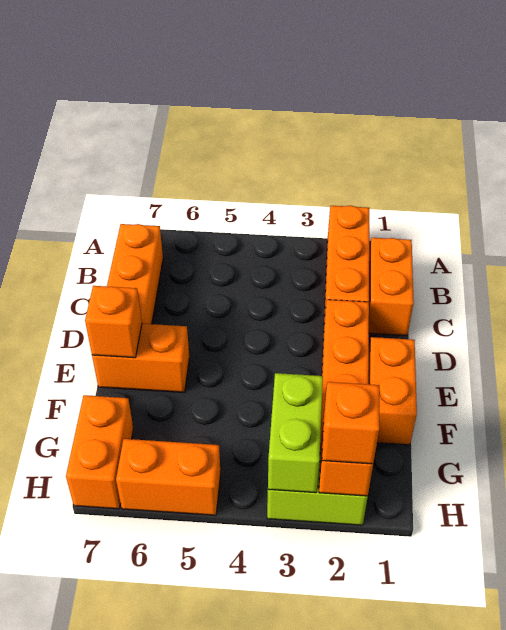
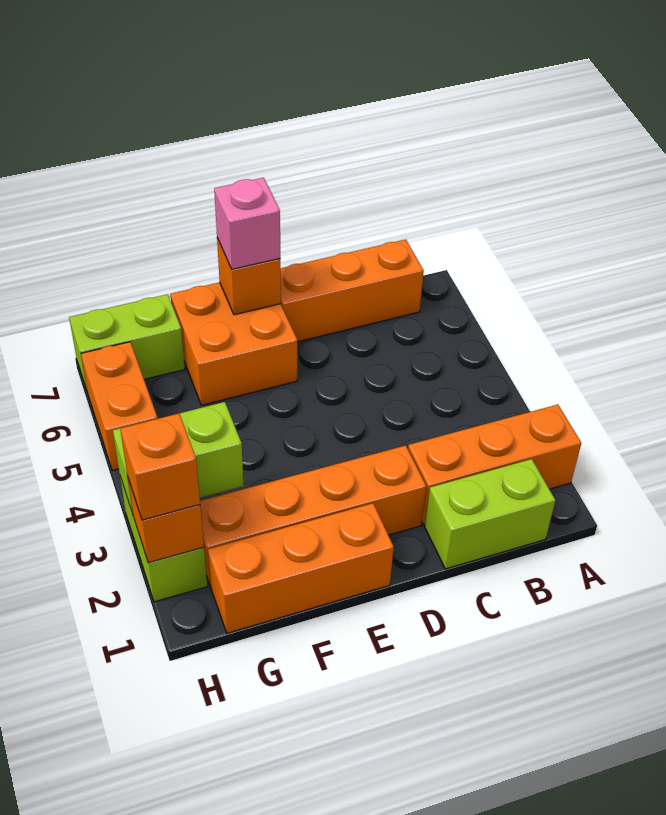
orange brick B1:C1 level 1 -> lime brick B1:C1 level 1
orange brick E1:F1 level 1 -> orange brick E1:G1 level 1
orange brick E6:E7 level 1 -> orange brick E6:F7 level 1
none -> pink brick E7 level 3
orange brick G7:H7 level 1 -> lime brick G7:H7 level 1

